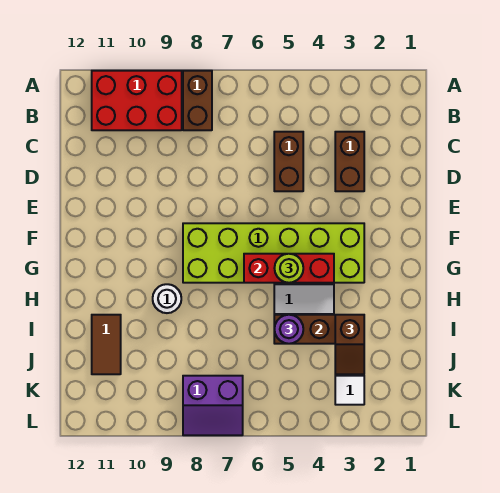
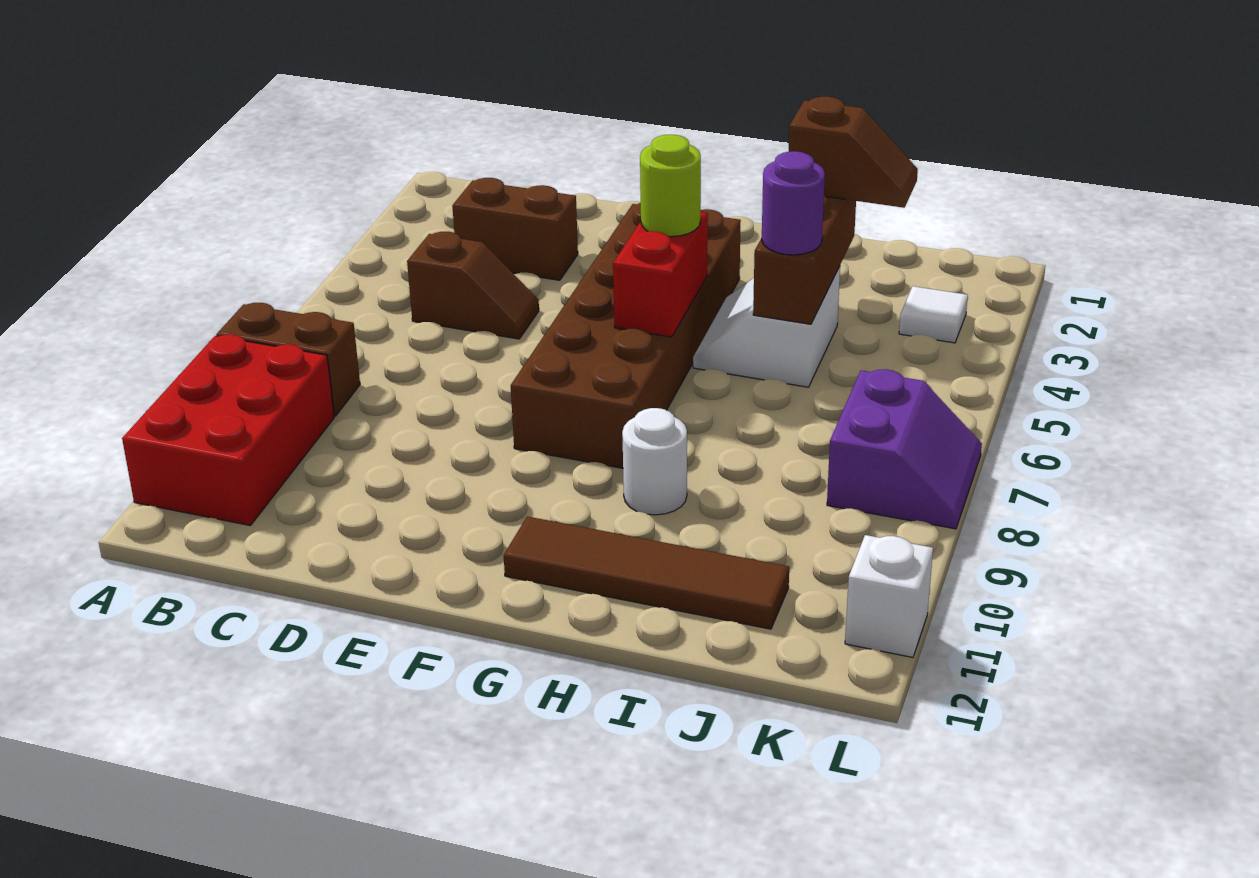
brown brick C5:D5 level 1 -> brown slope C5:D5 level 1 top C
lime brick F3:G8 level 1 -> brown brick F3:G8 level 1
red brick G4:G6 level 2 -> red brick G5:G6 level 2
brown tile I11:J11 level 1 -> brown tile G11:J11 level 1
none -> white brick L11 level 1

